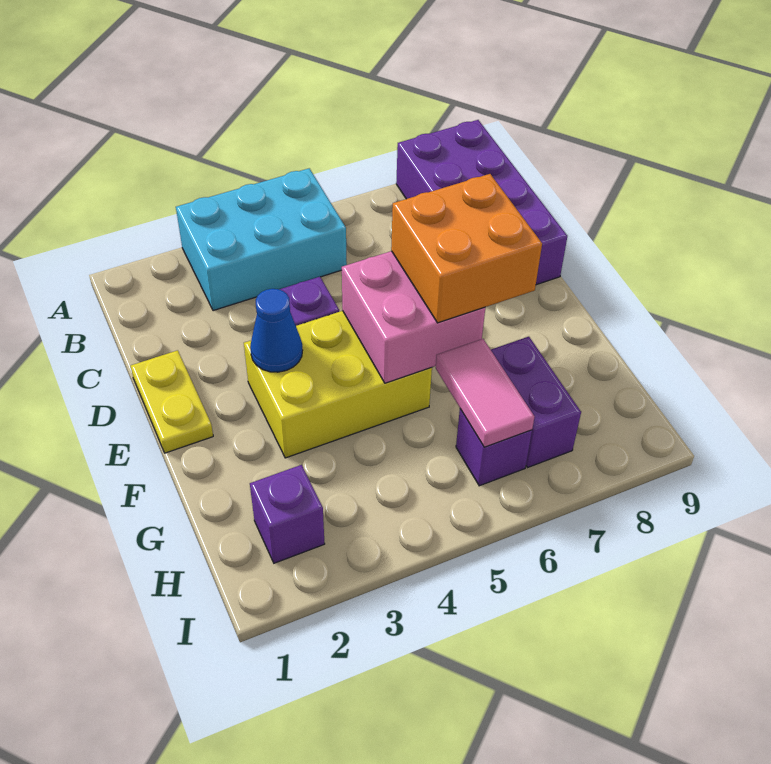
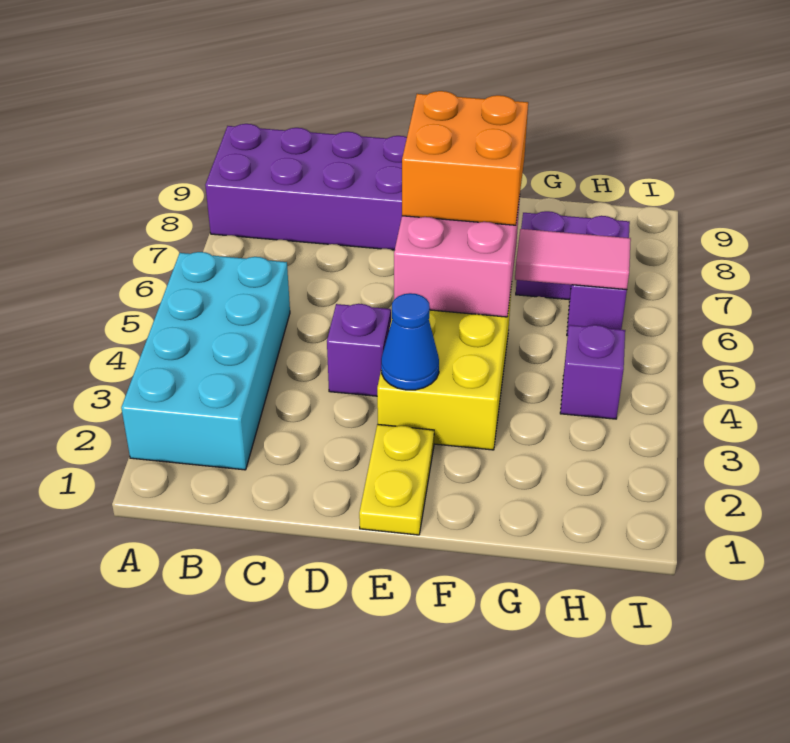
cyan brick A3:B5 level 1 -> cyan brick A2:B5 level 1
yellow plate D1:E1 level 1 -> yellow plate E1:E2 level 1
purple brick H2 level 1 -> purple brick H4 level 1

